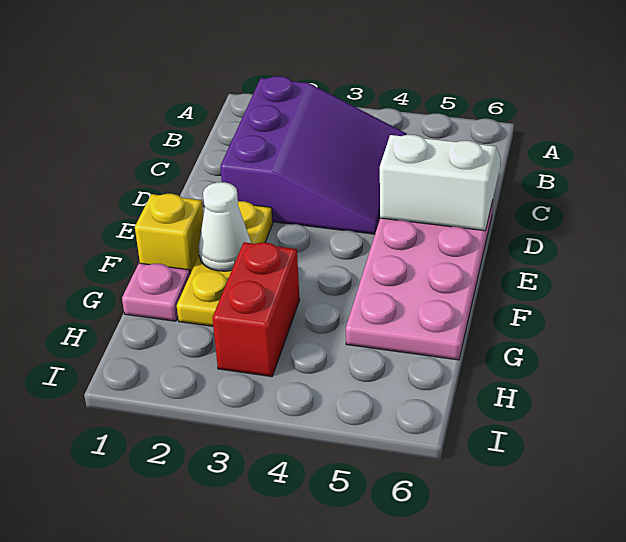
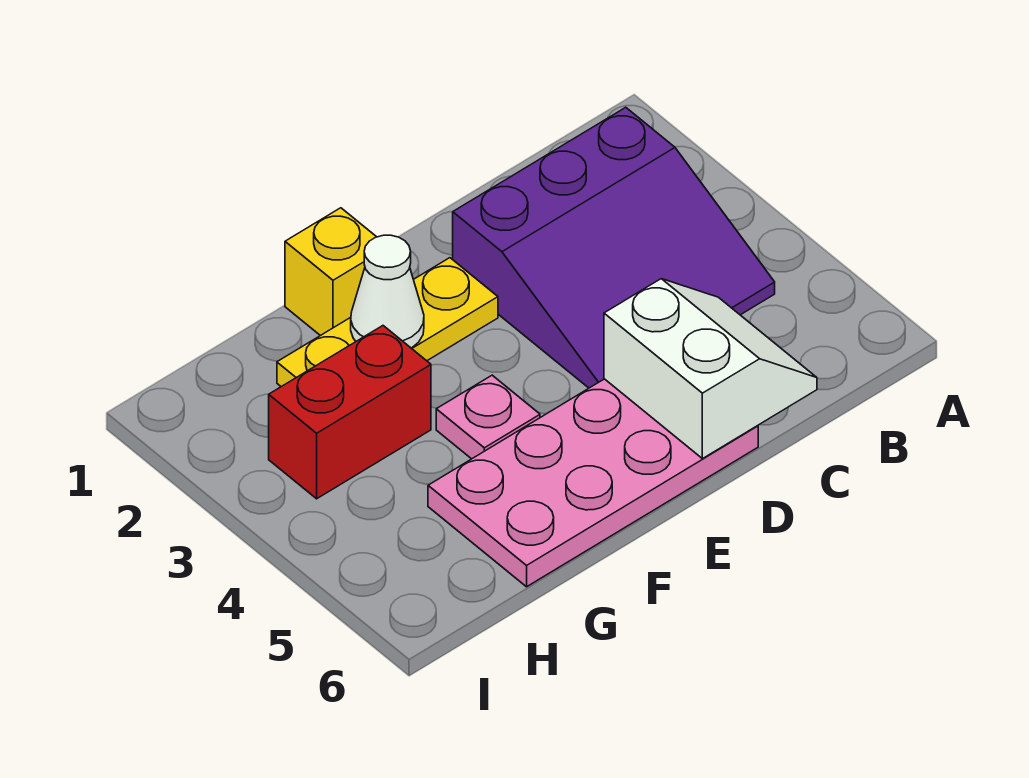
pink plate G1 level 1 -> pink plate F4 level 1

